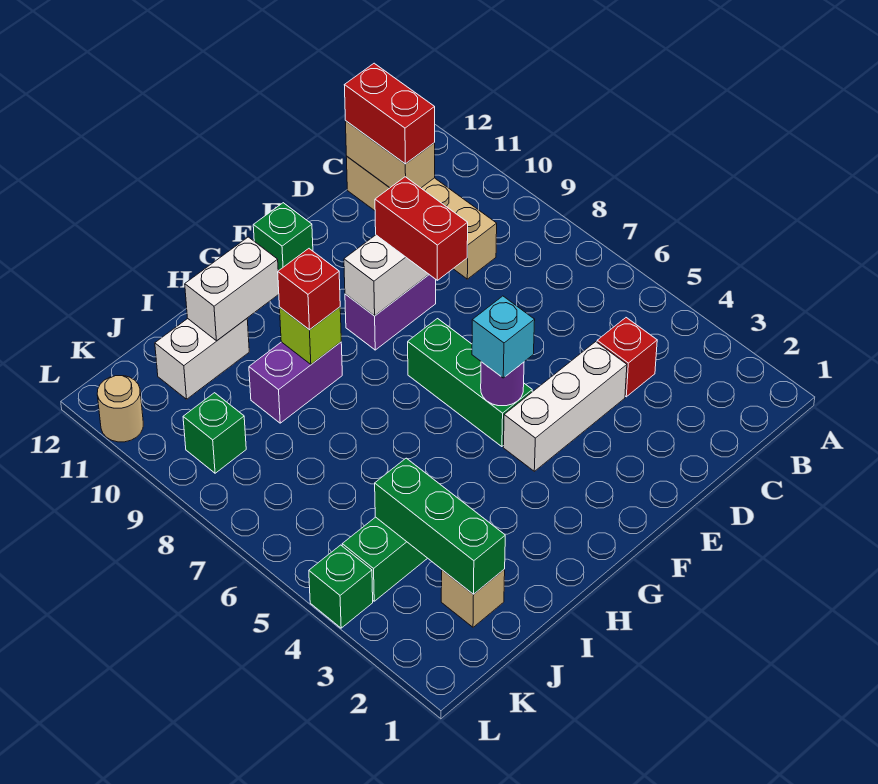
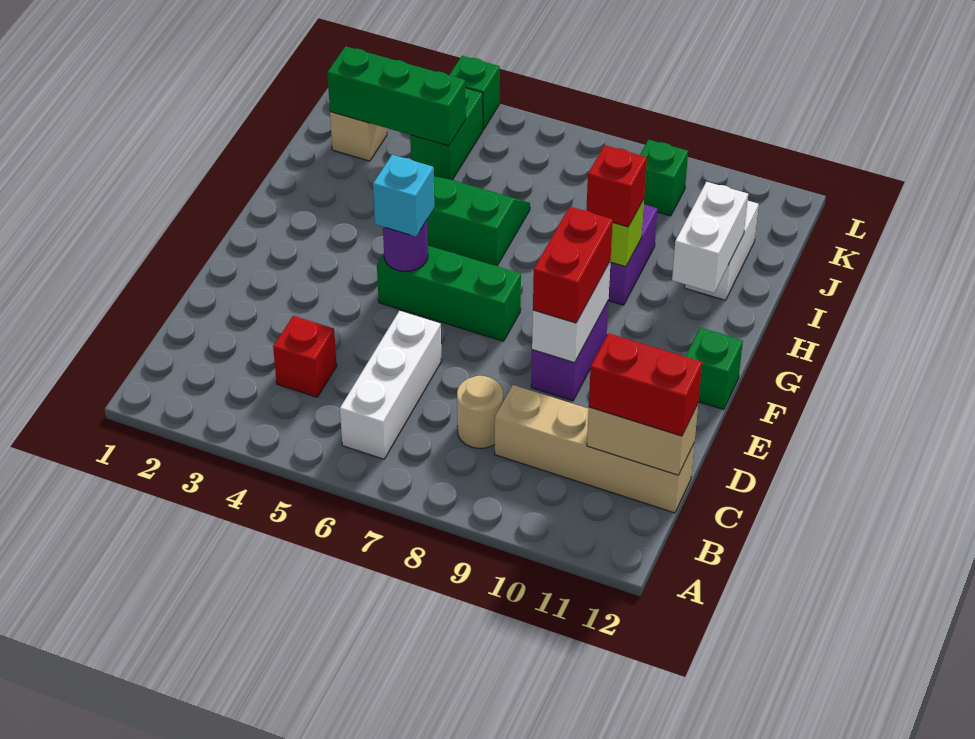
white brick D4:F4 level 1 -> white brick B6:D6 level 1
red brick E8:E9 level 3 -> red brick E9:F9 level 3
none -> green slope H5:I6 level 1 top H
tan round brick L11 level 1 -> tan round brick C8 level 1

